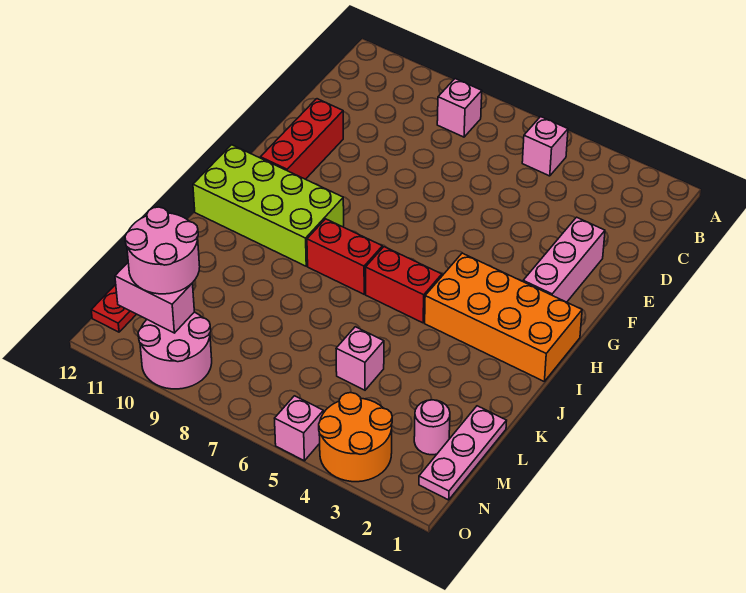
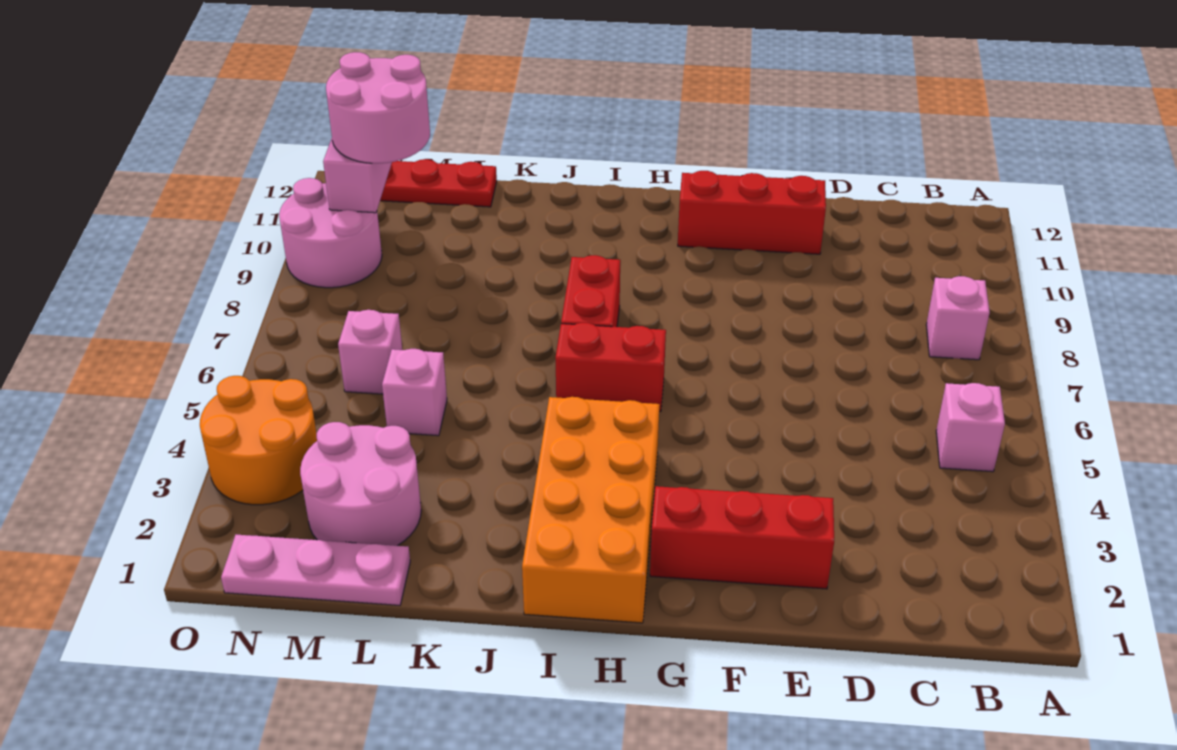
pink brick E2:G2 level 1 -> red brick E2:G2 level 1
lime brick H9:I12 level 1 -> none
red brick I5:I6 level 1 -> red brick H6:I6 level 1
pink round brick M2 level 1 -> pink round brick L2:M3 level 1
pink brick O5 level 1 -> pink brick M6 level 1

